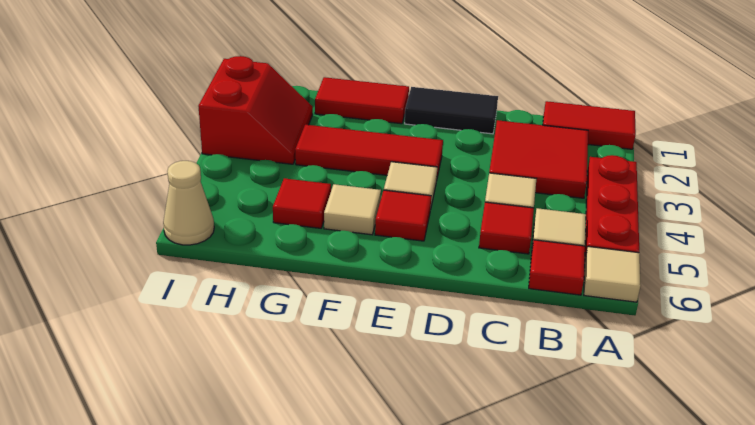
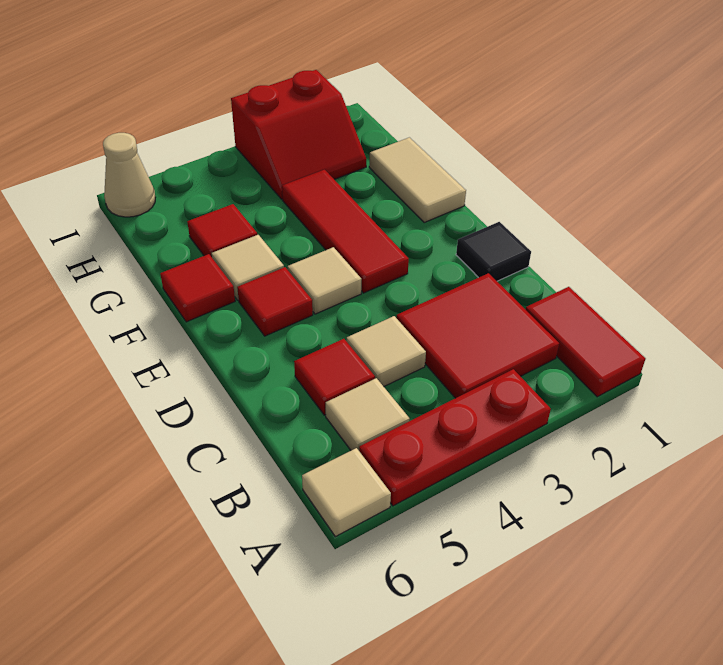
red tile B6 level 1 -> red tile F6 level 1
black tile D1:E1 level 1 -> black tile D1 level 1
red tile F1:G1 level 1 -> tan tile F1:G1 level 1

